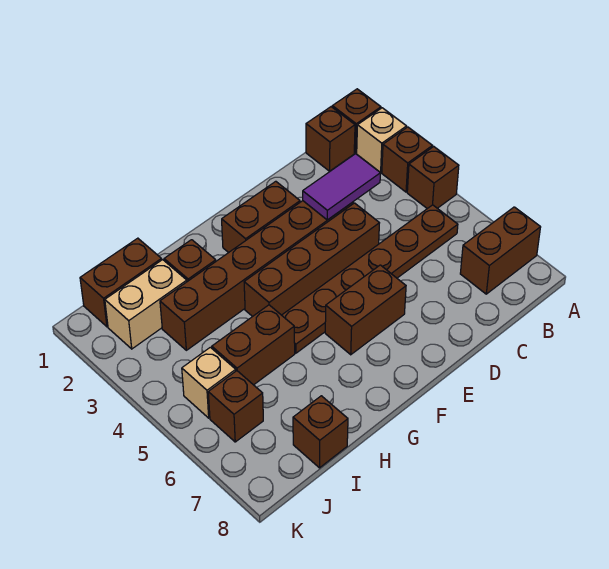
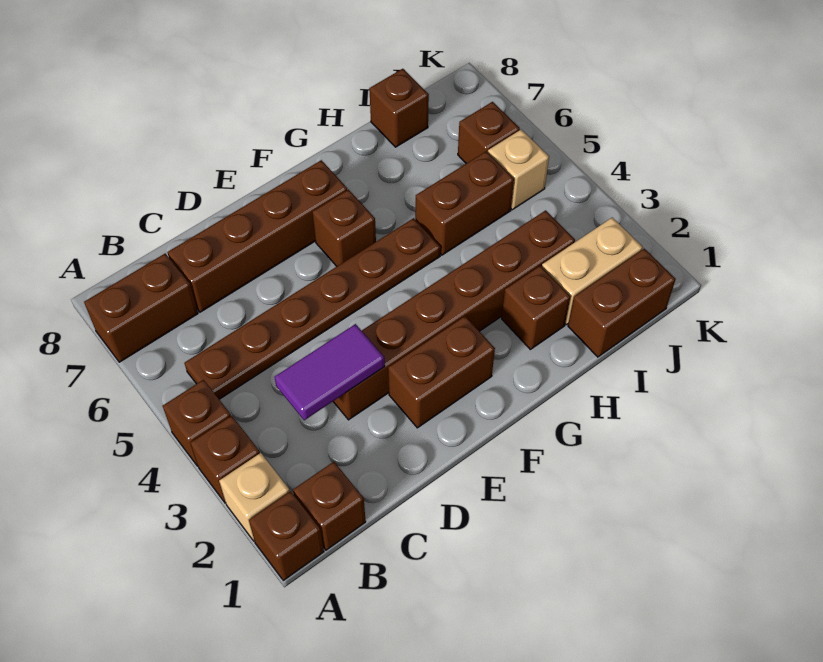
brown brick D4:G4 level 1 -> brown brick C7:F7 level 1
brown brick E6:F6 level 1 -> brown brick F6 level 1

